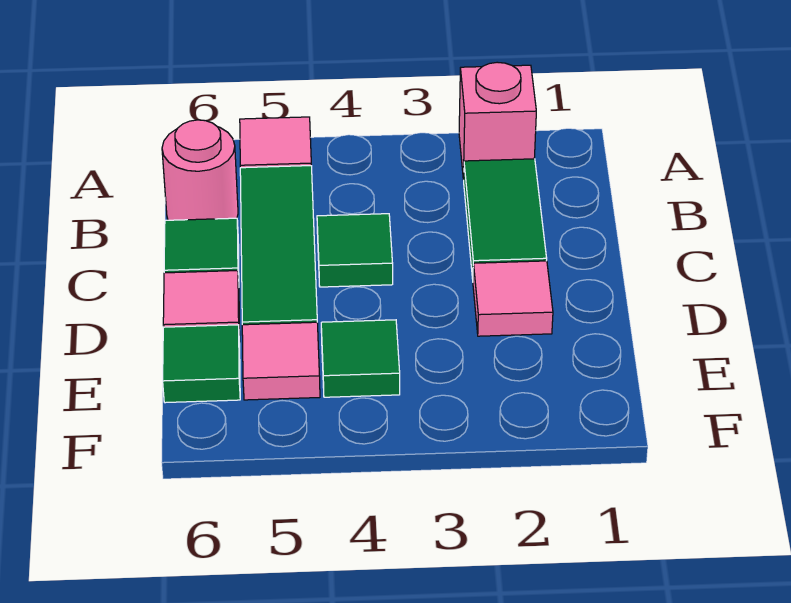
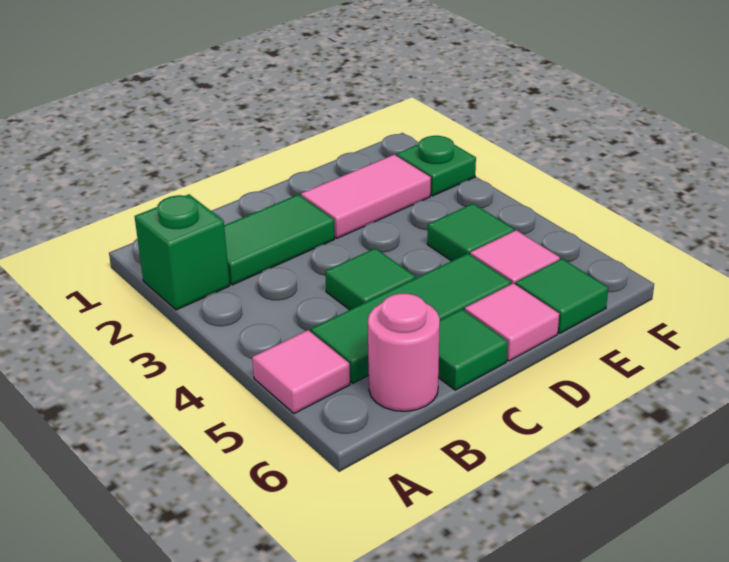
pink brick A2 level 1 -> green brick A2 level 1
pink tile D2 level 1 -> pink tile D2:E2 level 1
none -> green plate F2 level 1

